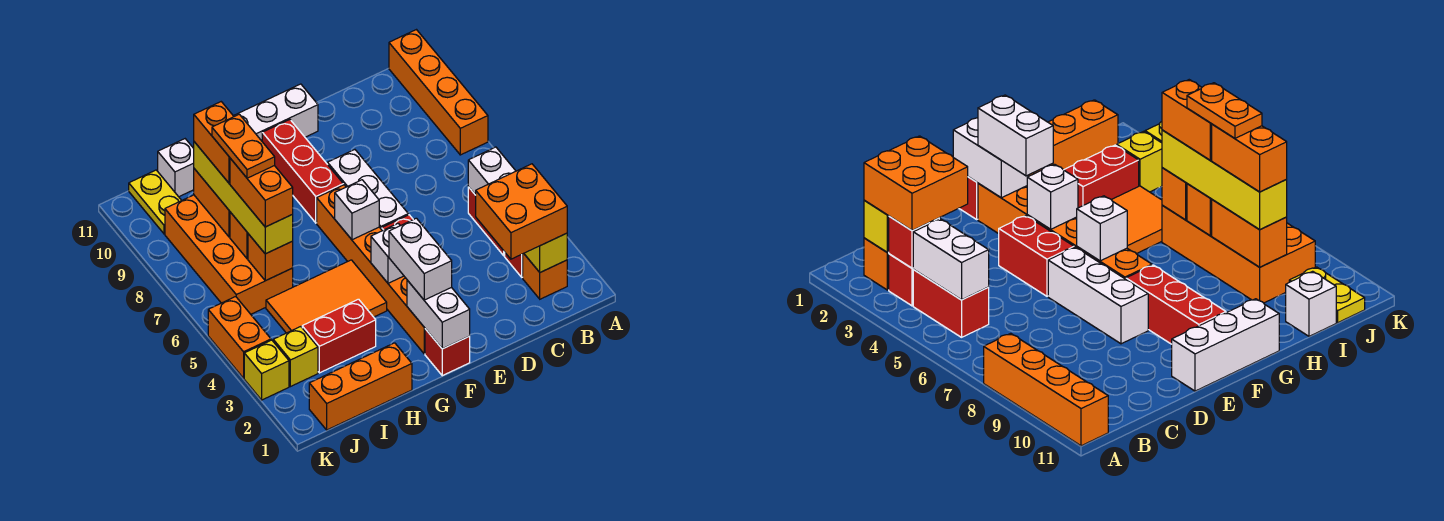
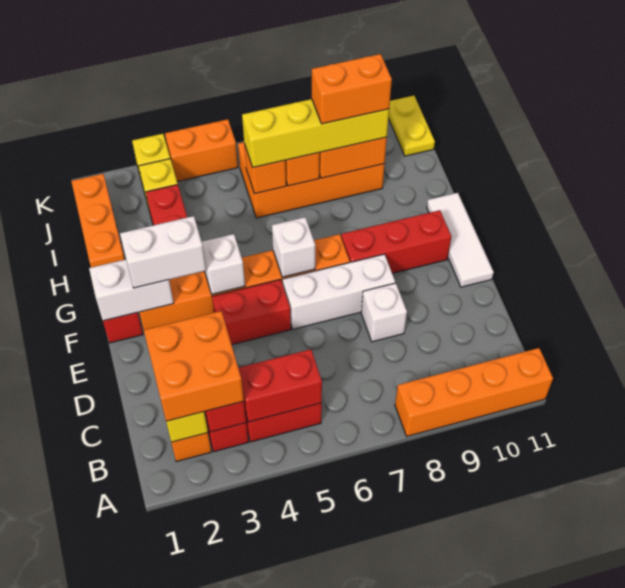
white brick B4:B5 level 2 -> red brick B4:B5 level 2
white brick E11:G11 level 1 -> white tile E11:G11 level 1
orange tile G4:I5 level 1 -> none
orange brick I6:I7 level 4 -> none
orange plate I7:I8 level 5 -> none
white brick I11 level 1 -> white brick D8 level 1
yellow plate J10:J11 level 1 -> yellow plate J11:K11 level 1

